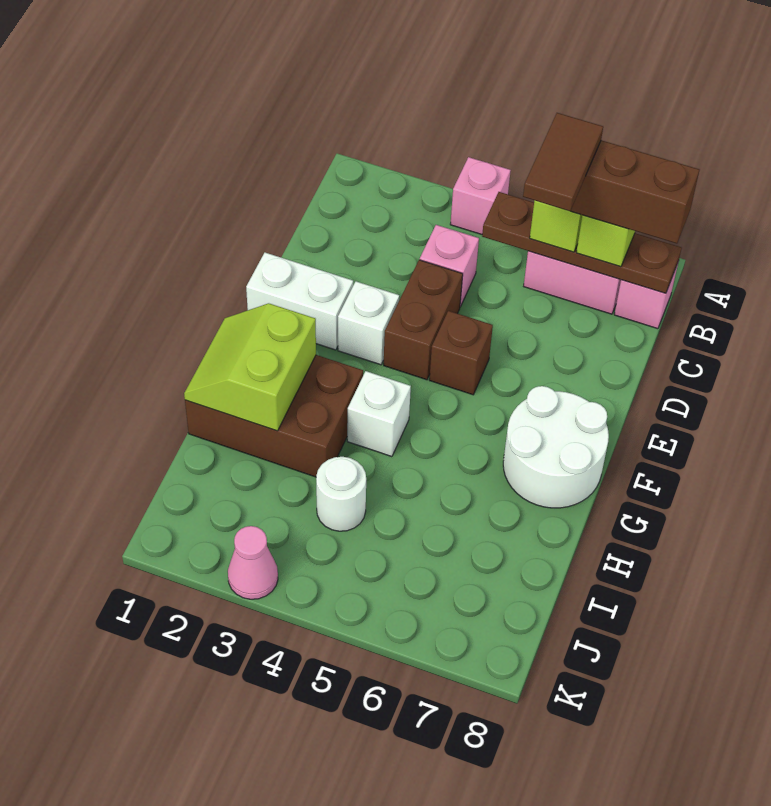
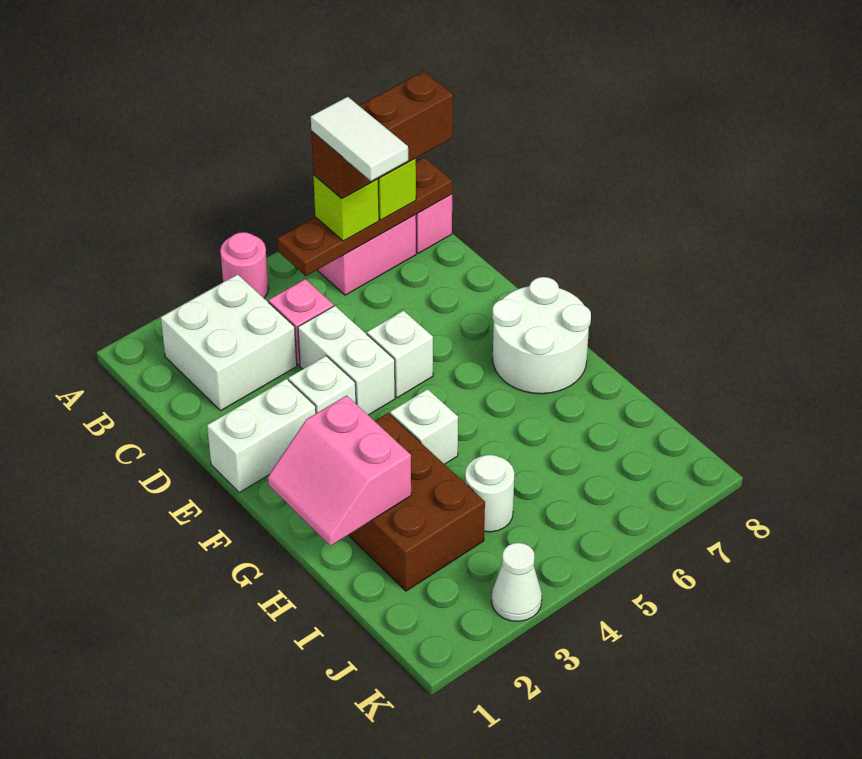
pink brick A4 level 1 -> pink round brick A4 level 1
none -> white brick B2:C3 level 1
brown tile B6:C6 level 5 -> white tile B6:C6 level 5
brown brick D4:E4 level 1 -> white brick D4:E4 level 1
brown brick E5 level 1 -> white brick E5 level 1
brown brick G1:H3 level 1 -> brown brick G2:I3 level 1
lime slope G1:H2 level 2 top 2 -> pink slope G1:H2 level 2 top 2
pink cone K3 level 1 -> white cone K3 level 1

